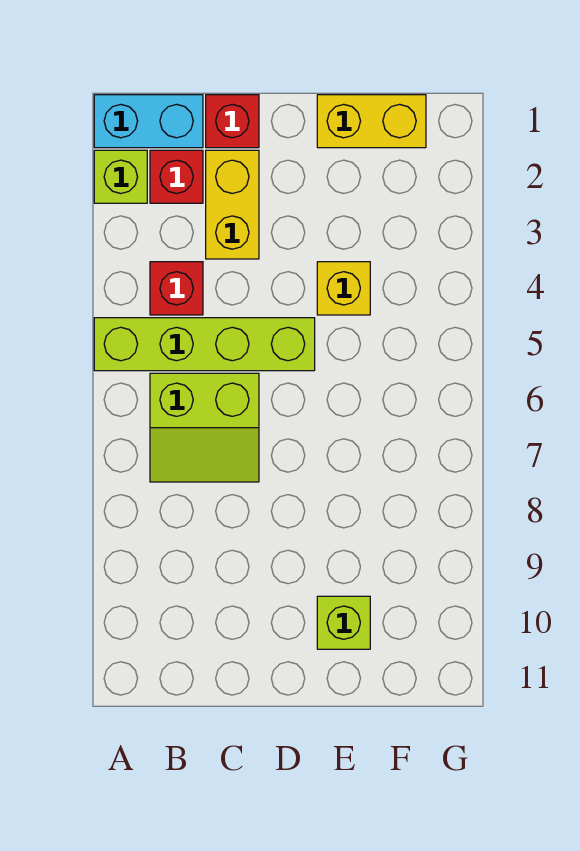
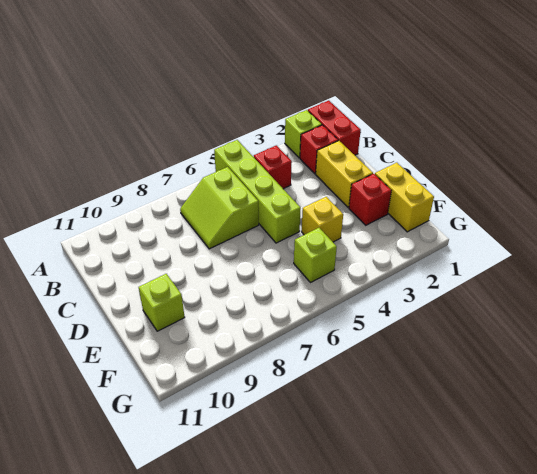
cyan brick A1:B1 level 1 -> red brick A1:B1 level 1
red brick C1 level 1 -> red brick E2 level 1
yellow brick C2:C3 level 1 -> yellow brick C2:D2 level 1
none -> lime brick F5 level 1

